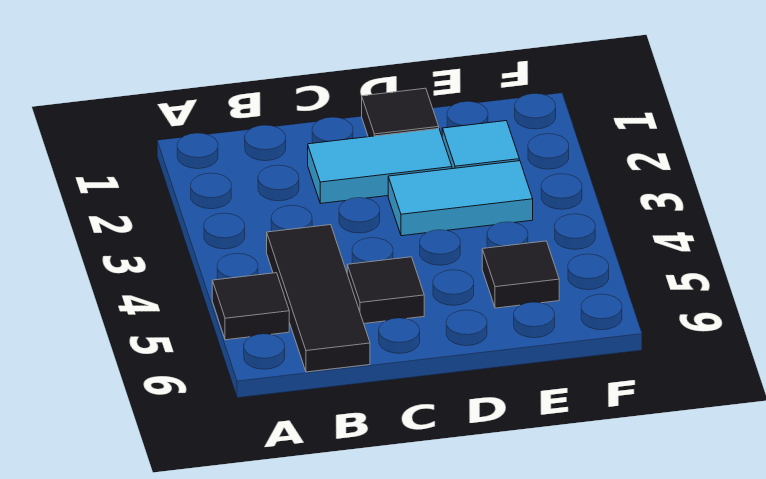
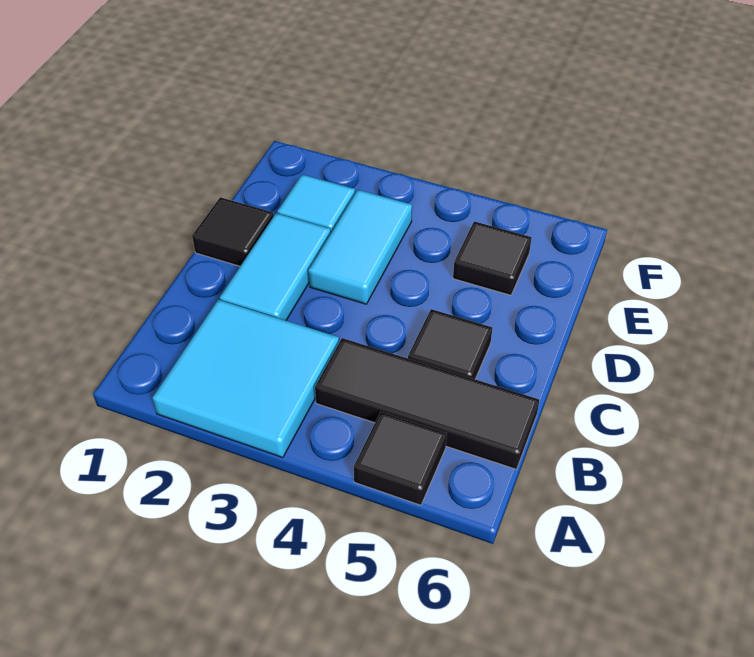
none -> cyan tile A2:B3 level 1

